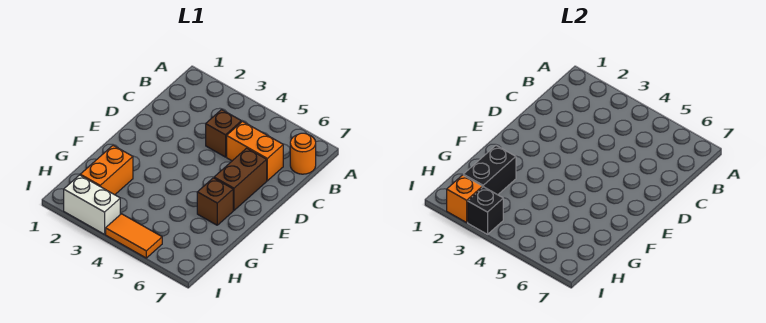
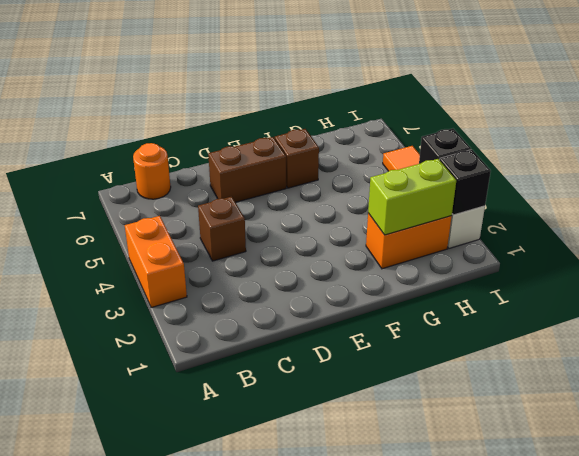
orange brick C5:C6 level 1 -> orange brick A3:A4 level 1
black brick G2:H2 level 2 -> lime brick G2:H2 level 2
orange brick I2 level 2 -> black brick I2 level 2

